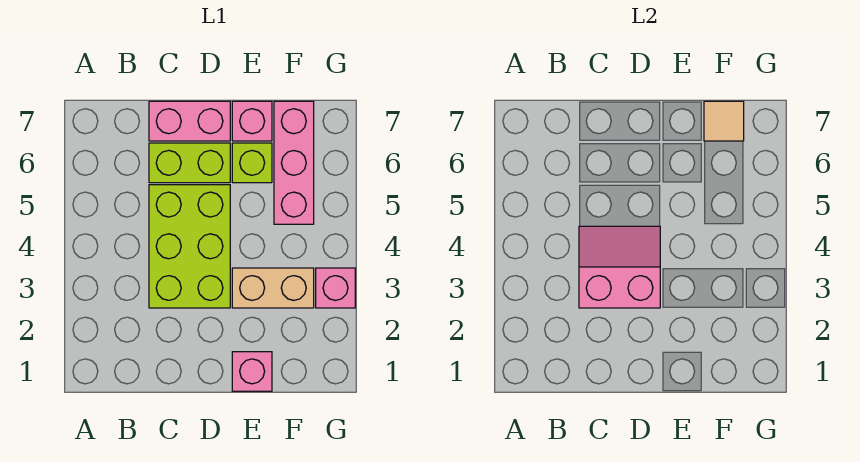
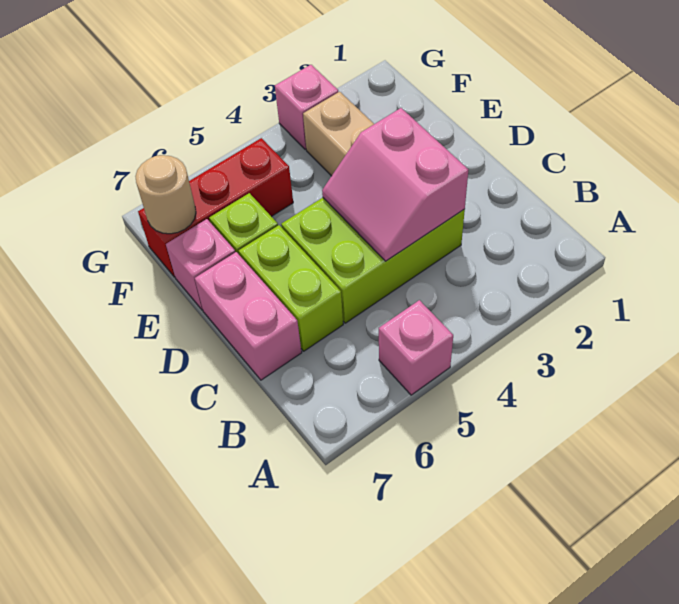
pink brick E1 level 1 -> pink brick A5 level 1
pink brick F5:F7 level 1 -> red brick F5:F7 level 1
tan tile F7 level 2 -> tan round brick F7 level 2

